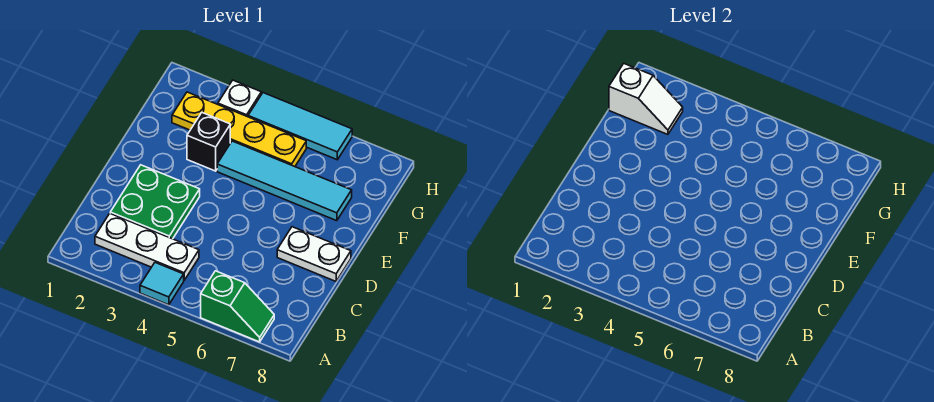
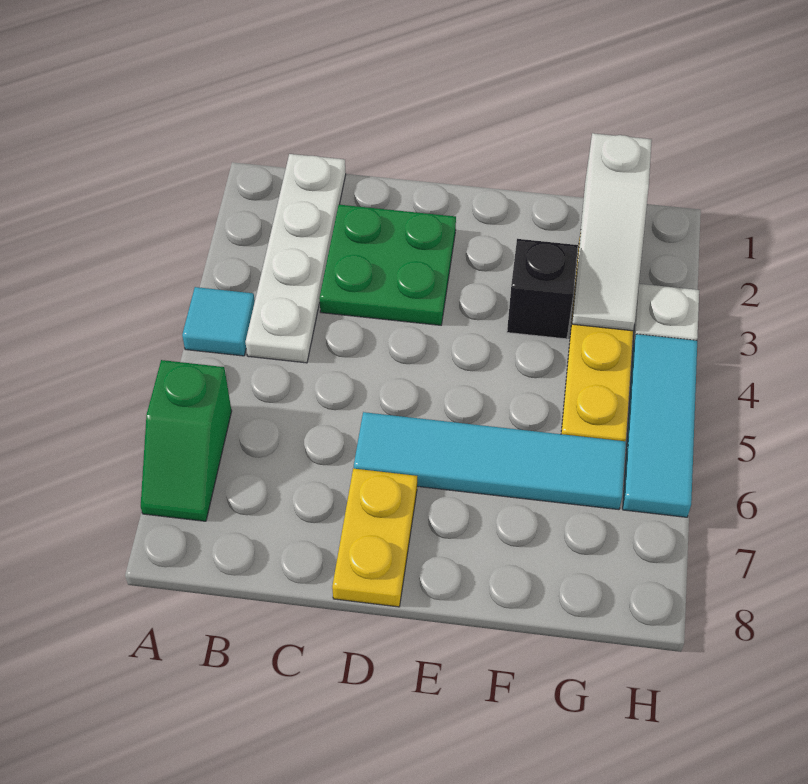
white plate B2:B4 level 1 -> white plate B1:B4 level 1
white plate D7:D8 level 1 -> yellow plate D7:D8 level 1
cyan tile F4:F7 level 1 -> cyan tile D6:G6 level 1
white slope G1:G2 level 2 top 1 -> white slope G1:G3 level 2 top 1

